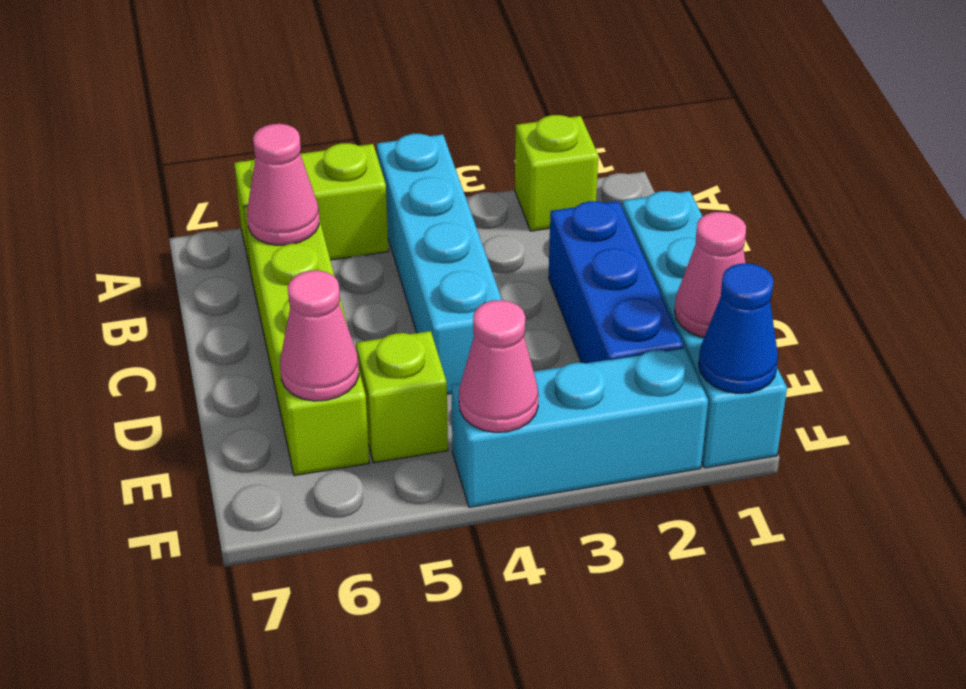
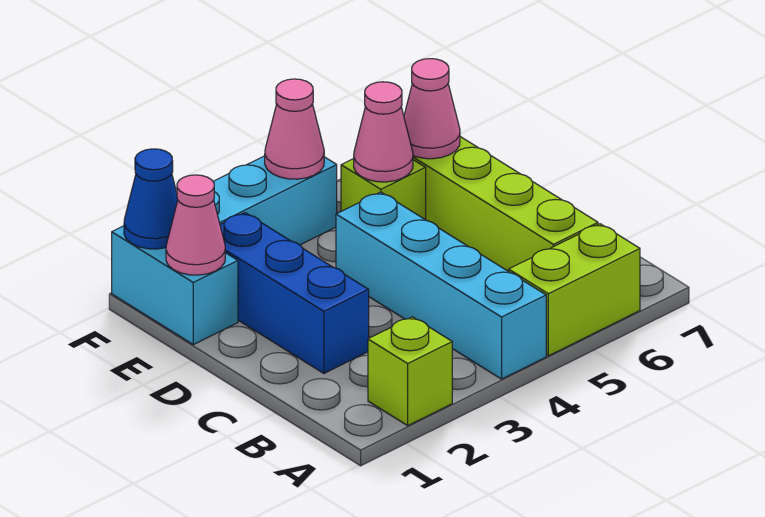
pink cone B6 level 2 -> pink cone E5 level 2
cyan brick C1:F1 level 1 -> cyan brick E1:F1 level 1

